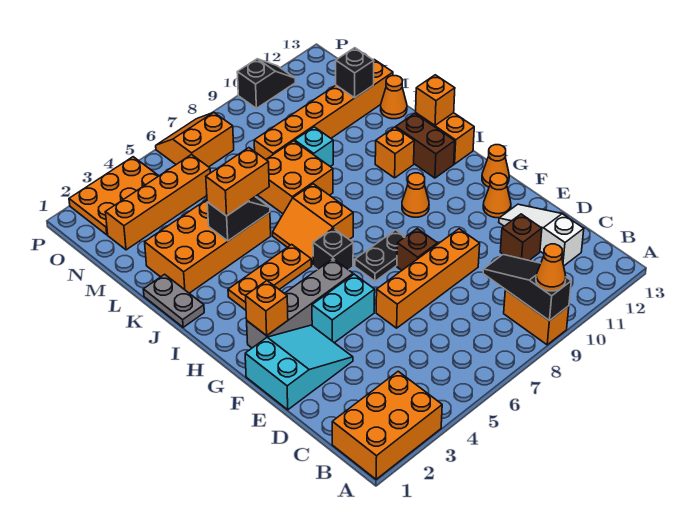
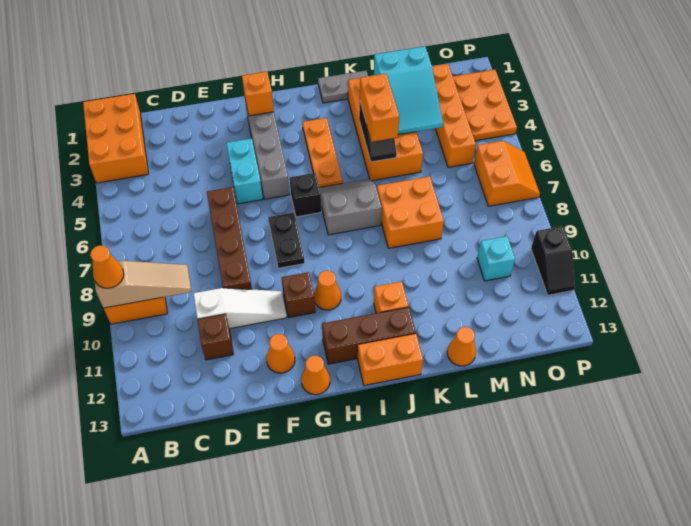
black slope A9:C9 level 2 top A -> tan slope A9:C9 level 2 top A
white slope C12:E12 level 1 top C -> white slope D10:F10 level 1 top D
cyan slope E1:F3 level 1 top 1 -> cyan slope L2:M4 level 2 top 2
orange brick E6:E9 level 1 -> brown brick E6:E9 level 1
brown brick F8 level 1 -> brown brick G10 level 1
orange slope I6:J7 level 1 top 7 -> grey slope I6:J7 level 1 top 7
brown brick I12:J12 level 1 -> brown brick H12:J12 level 1
orange brick J13 level 2 -> none
cyan brick L9 level 1 -> cyan brick N10 level 1
orange brick M8:M13 level 1 -> none
black brick M12 level 2 -> none

